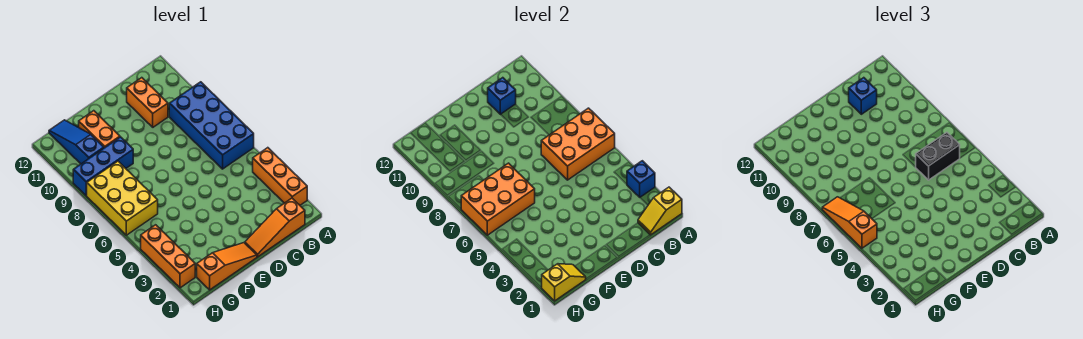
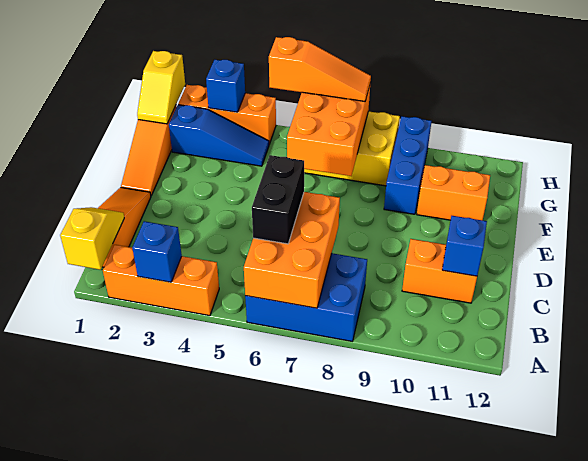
blue brick A6:B9 level 1 -> blue brick A6:B8 level 1
blue brick C11 level 3 -> blue brick H3 level 2
blue slope G10:G12 level 1 top 10 -> blue slope G2:G4 level 1 top 2

